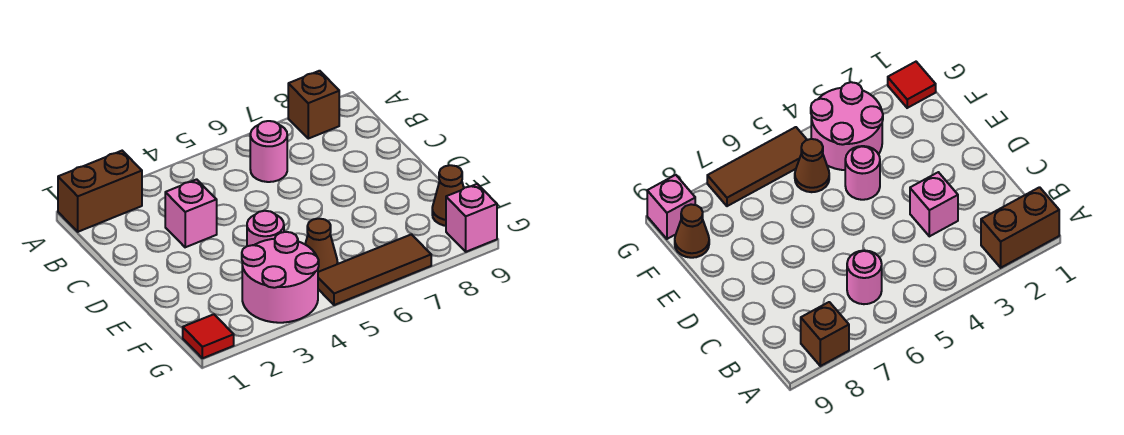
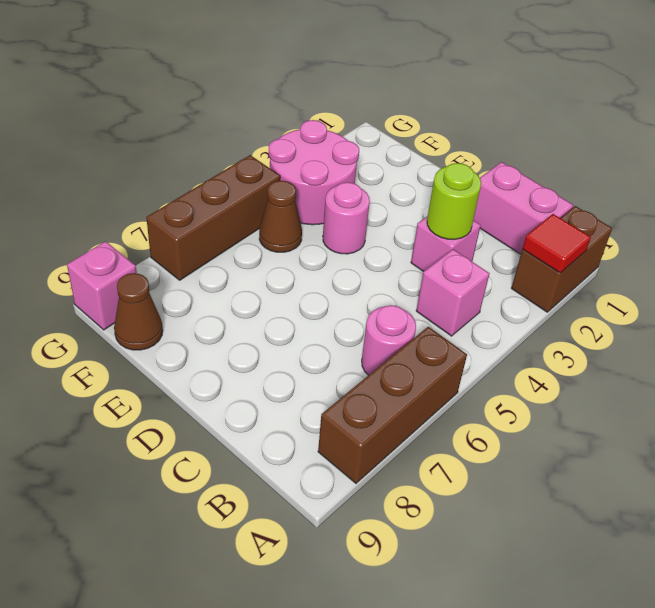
brown brick A8 level 1 -> brown brick A6:A8 level 1
none -> pink brick B1:C1 level 1
none -> pink brick B4 level 1
none -> lime round brick C3 level 2
red tile G1 level 1 -> red tile A2 level 2
brown tile G5:G7 level 1 -> brown brick G5:G7 level 1

